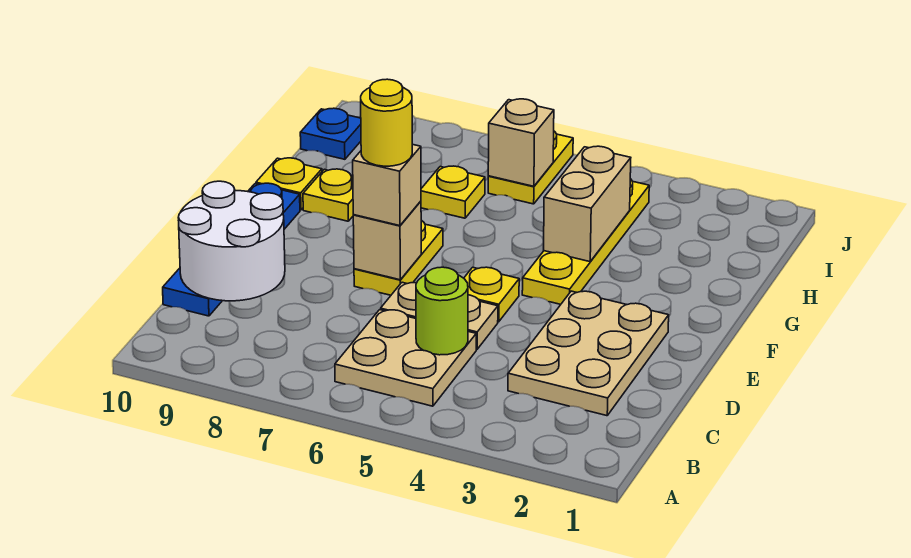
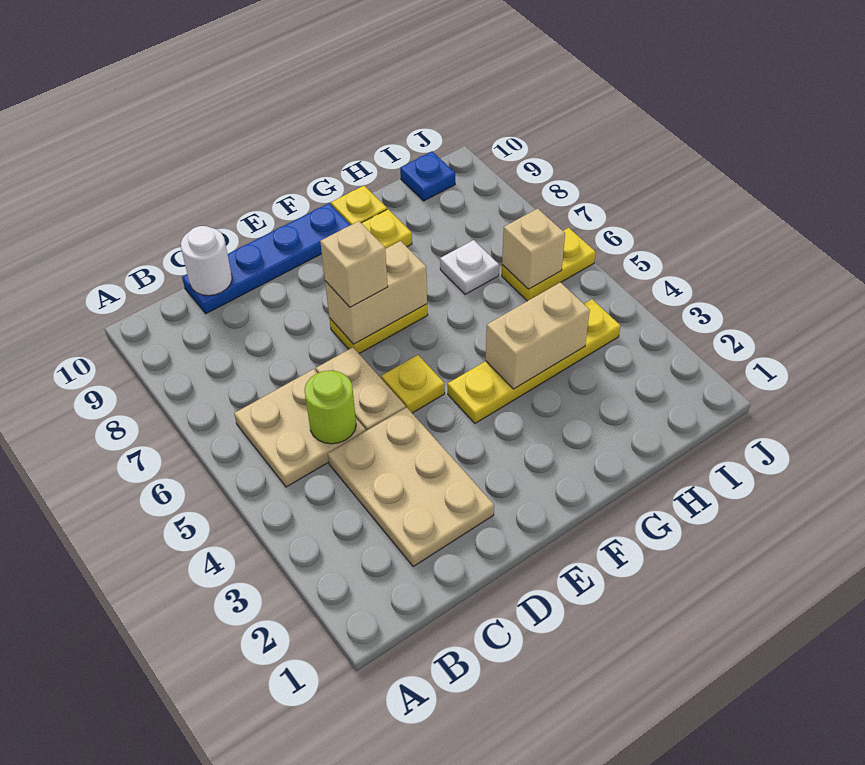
tan plate C2:E3 level 1 -> tan plate C2:D4 level 1
white round brick C9:D10 level 2 -> white round brick C10 level 2
tan brick E7 level 2 -> tan brick E7:F7 level 2
yellow round brick E7 level 4 -> none
yellow plate H7 level 1 -> white plate H7 level 1

